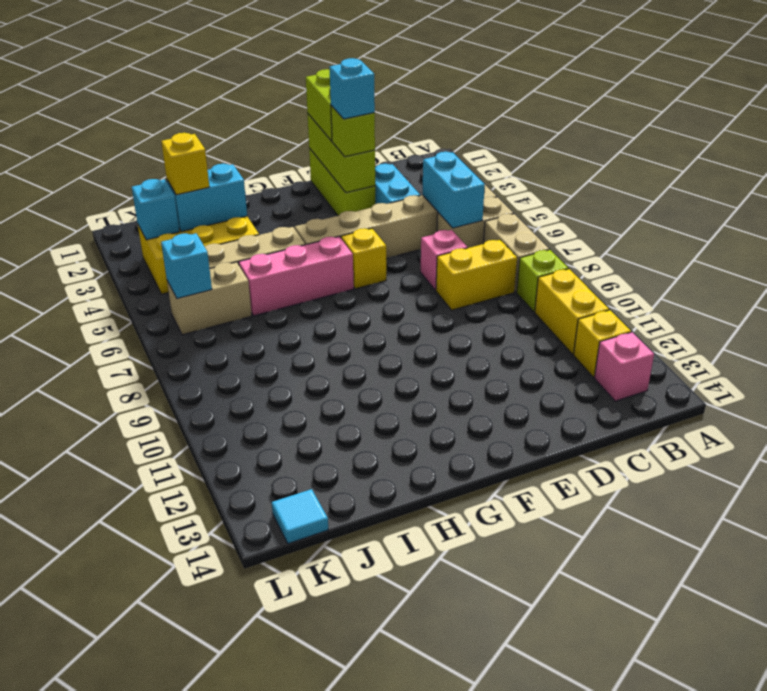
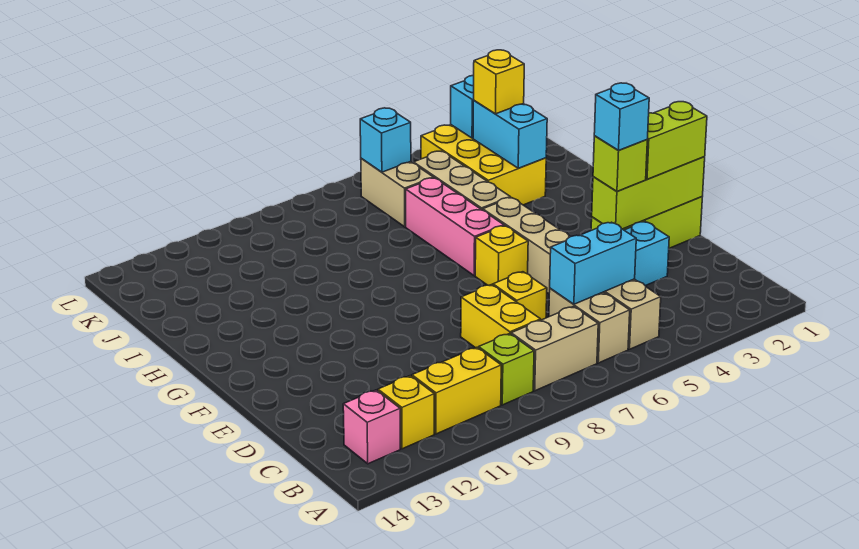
pink brick D7 level 1 -> yellow brick D7 level 1
cyan tile K14 level 1 -> none

